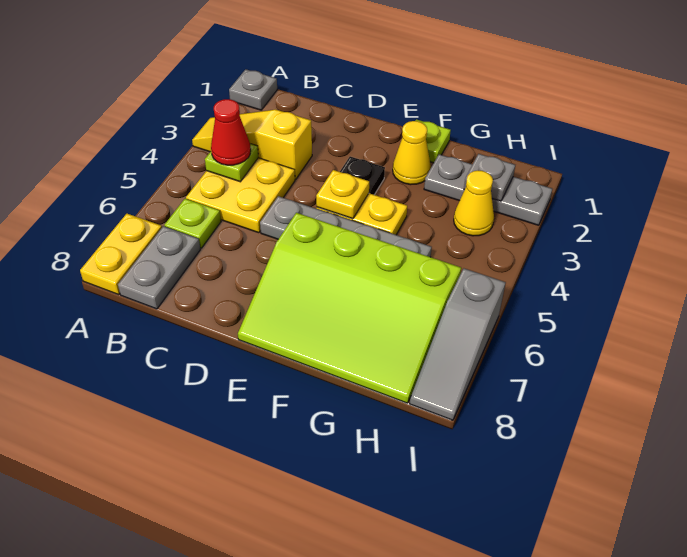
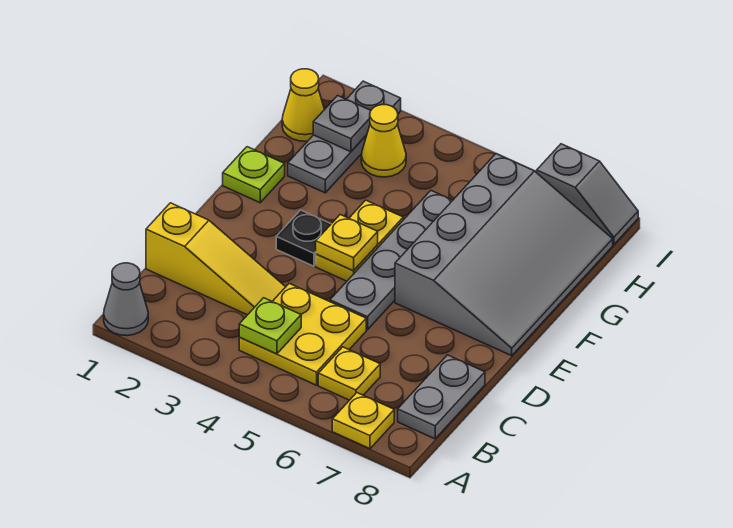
grey plate A1 level 1 -> grey cone A1 level 1
yellow slope A3:C3 level 1 top C -> yellow slope C1:C3 level 1 top 1
yellow plate A7:A8 level 1 -> yellow plate A7 level 1
red cone B4 level 3 -> none
lime plate B6 level 1 -> yellow plate B6 level 1
grey plate B7:B8 level 1 -> grey plate B8:C8 level 1
lime slope E6:H8 level 1 top 6 -> grey slope E6:H8 level 1 top 6
yellow cone F2 level 1 -> yellow cone H1 level 1
grey slope I6:I8 level 1 top 6 -> grey slope I7:I8 level 1 top 7

